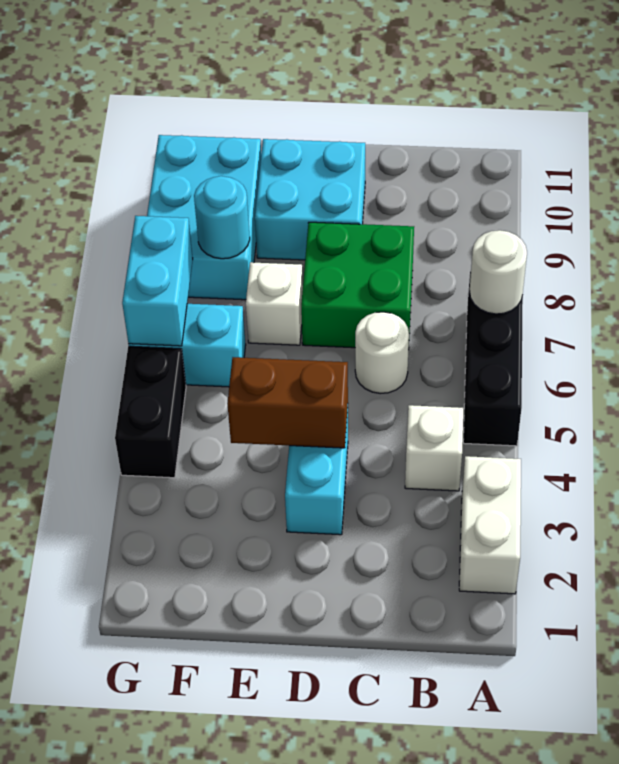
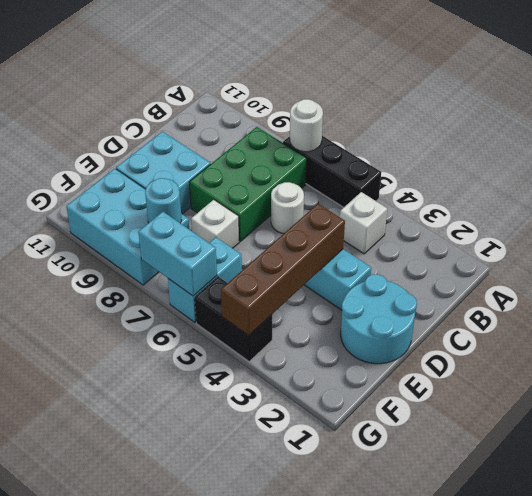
white brick A2:A3 level 1 -> none
green brick C7:D8 level 1 -> green brick B7:D8 level 1
none -> cyan round brick D1:E2 level 1
brown brick D4:E4 level 2 -> brown brick D4:G4 level 2

